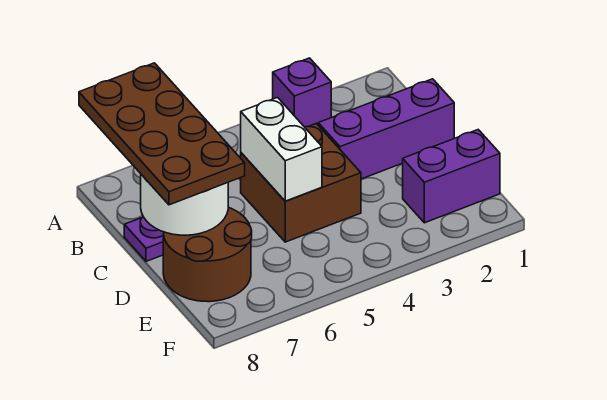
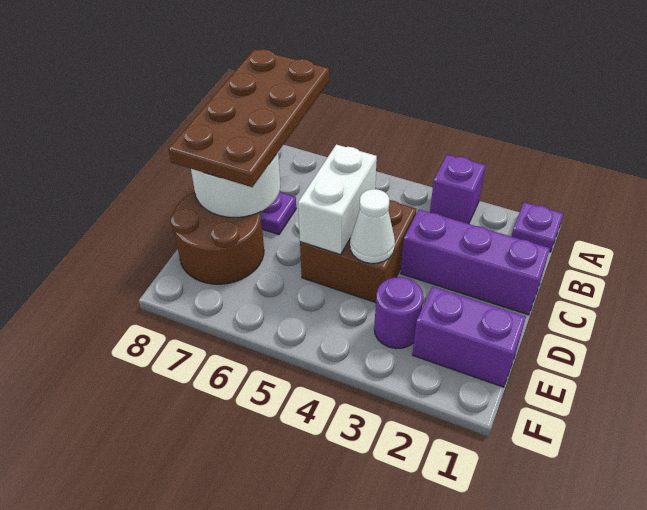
none -> purple plate A1 level 1
none -> white cone D4 level 2
none -> purple round brick E3 level 1

